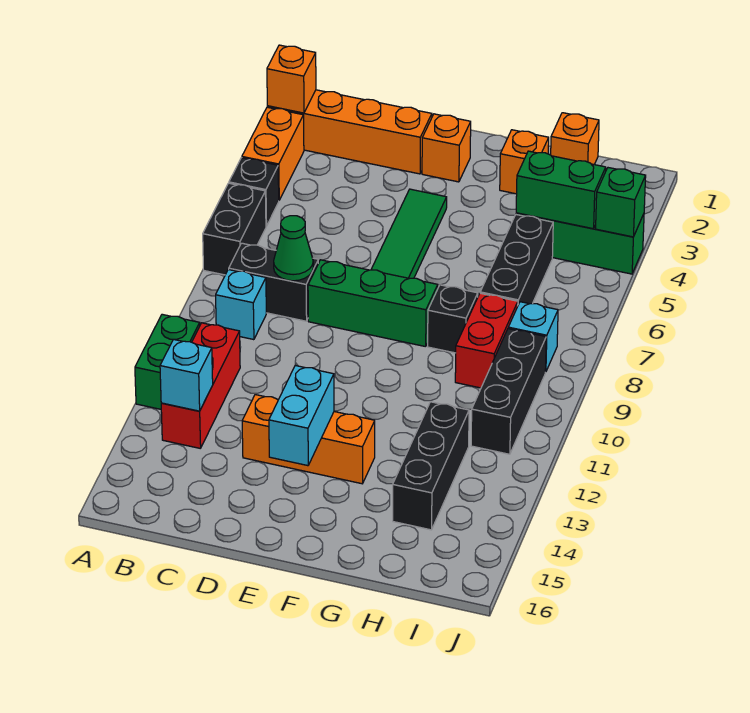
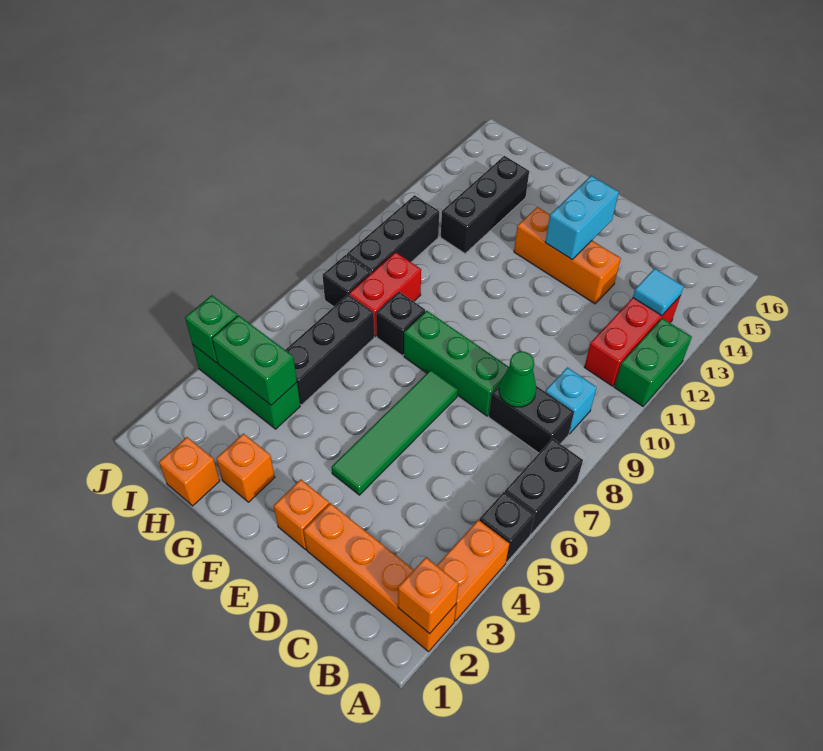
cyan brick B13 level 2 -> cyan tile B13 level 2
cyan brick I8 level 1 -> black brick I8 level 1

